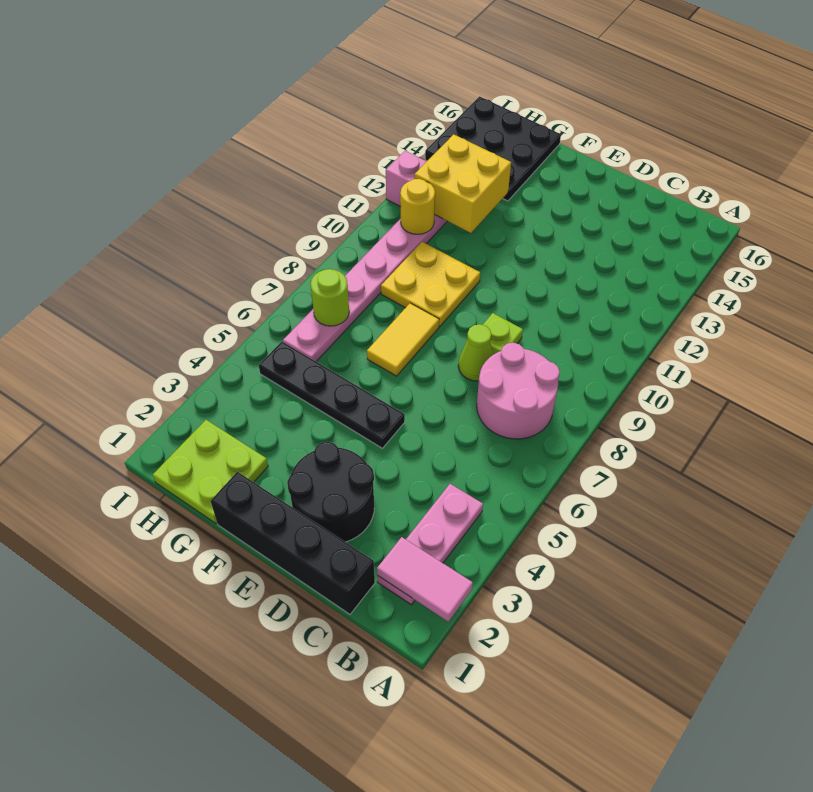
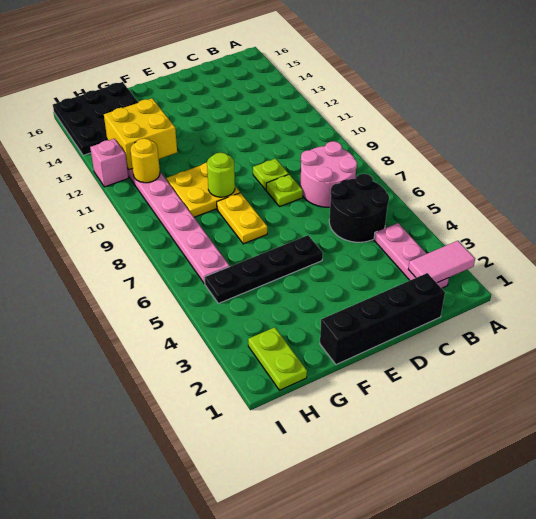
black round brick D2:E3 level 1 -> black round brick B5:C6 level 1
lime cone D8 level 1 -> lime plate D8 level 1
yellow tile F7:F8 level 1 -> yellow plate F7:F8 level 1
lime plate G1:H2 level 1 -> lime plate H1:H2 level 1
lime round brick H7 level 2 -> lime round brick F9 level 2

